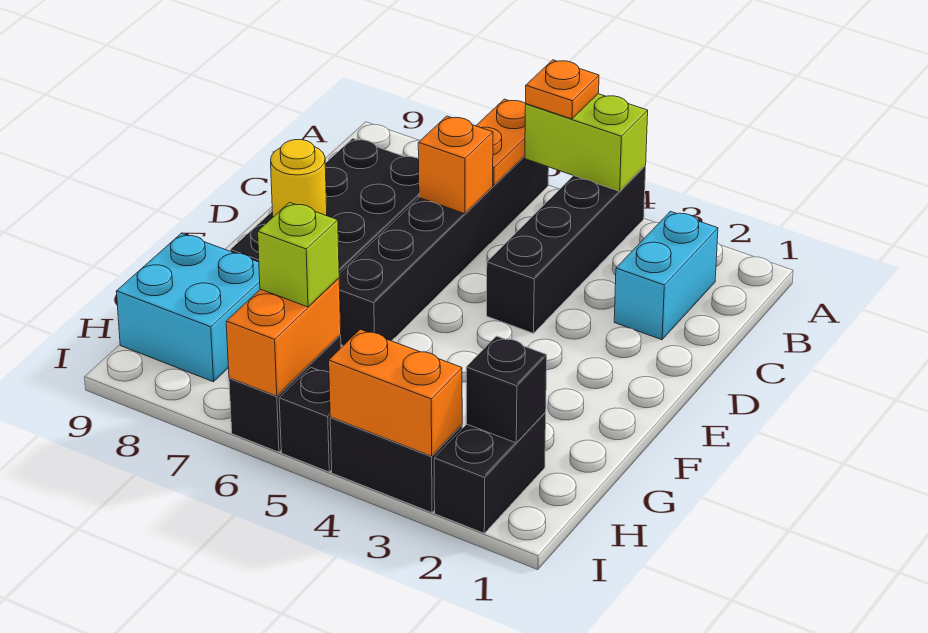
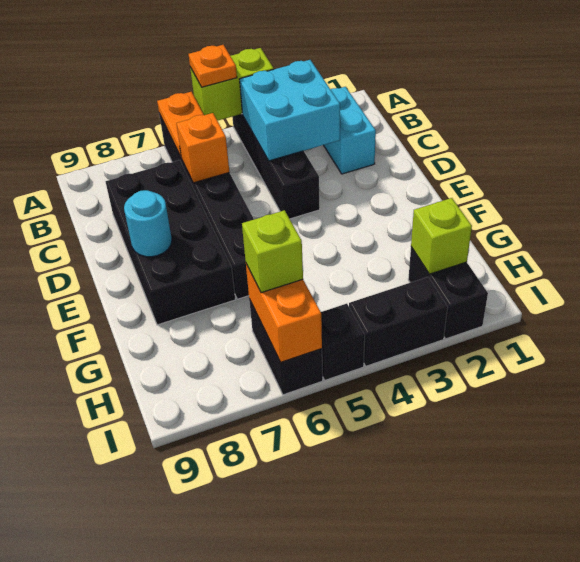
yellow round brick E8 level 2 -> cyan round brick E8 level 2
cyan brick G8:H9 level 1 -> cyan brick B3:C4 level 2
black brick H2 level 2 -> lime brick H2 level 2
orange brick I3:I4 level 2 -> none

